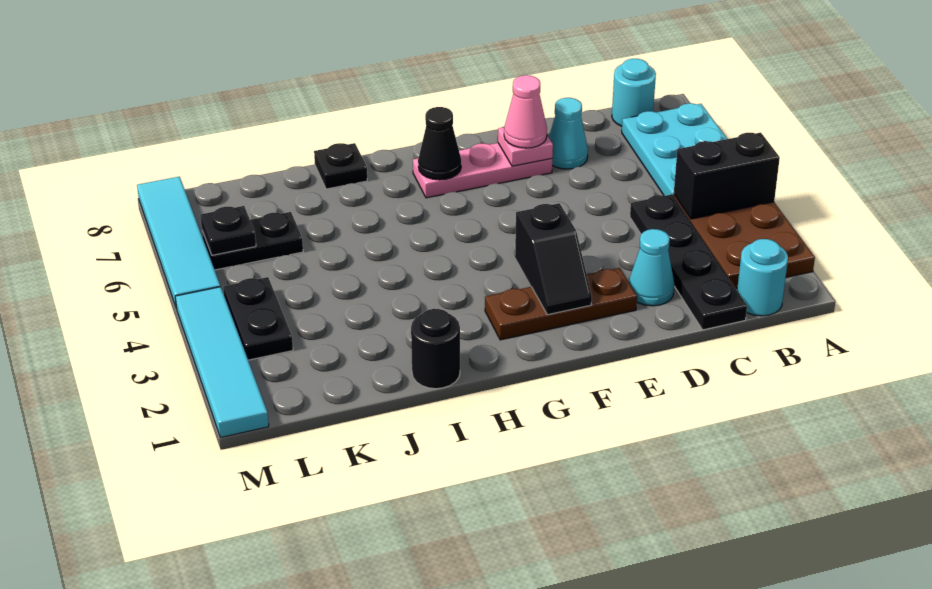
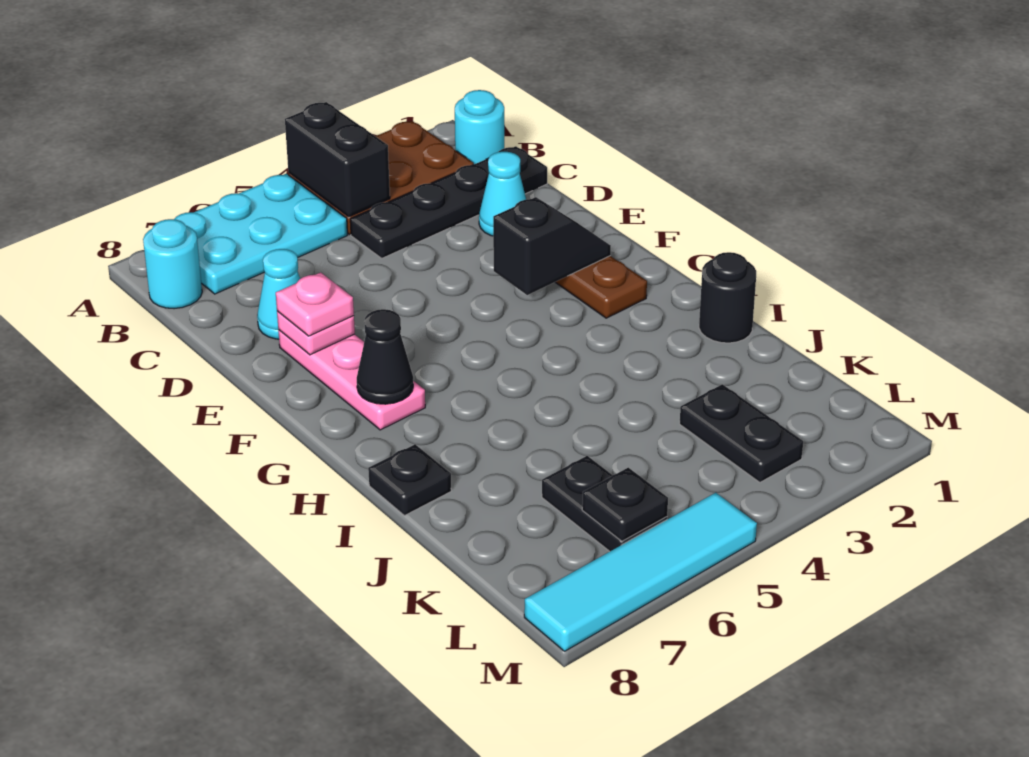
pink cone E7 level 3 -> pink plate E7 level 3
black plate L3:L4 level 1 -> black plate K3:L3 level 1
cyan tile M1:M4 level 1 -> none

